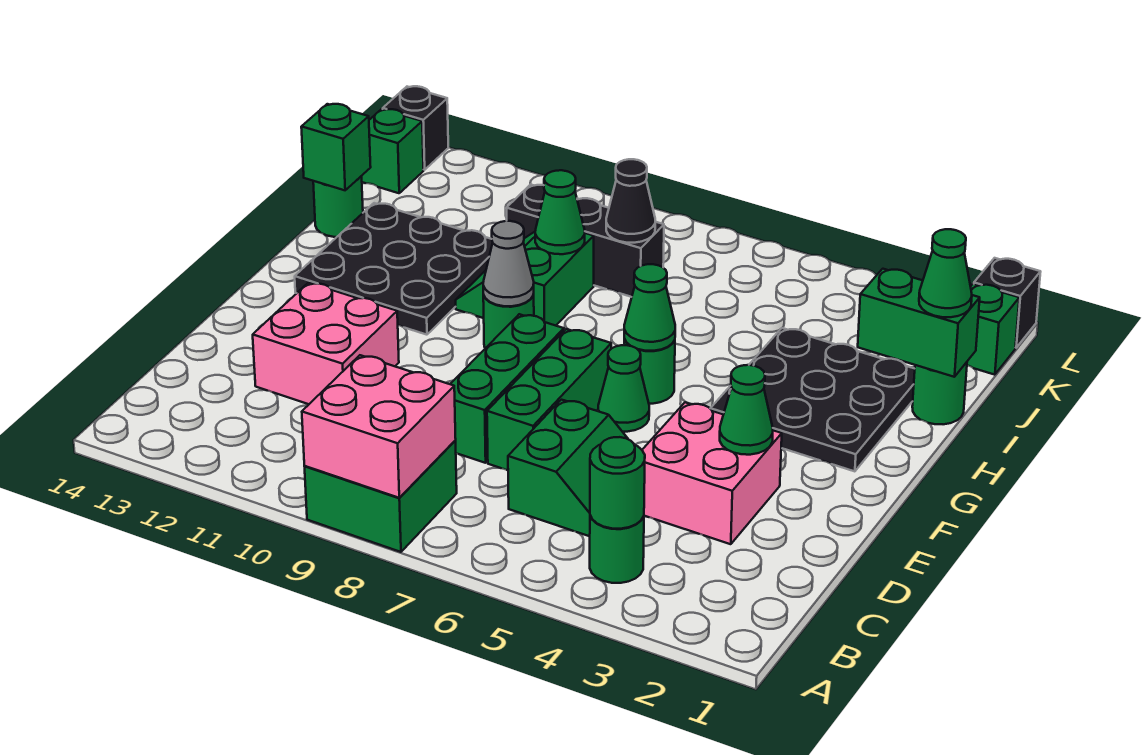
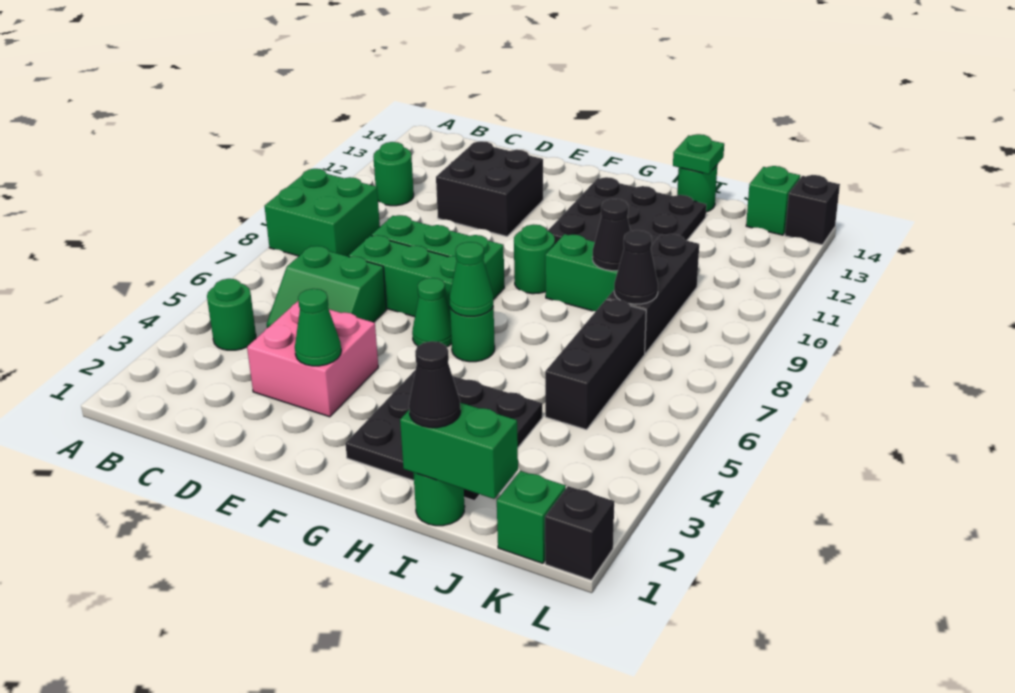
pink brick A8:B9 level 2 -> none
green round brick B4 level 2 -> green round brick B11 level 1
pink brick D11:E12 level 1 -> black brick D11:E12 level 1
grey cone G9 level 2 -> none
green brick I1:I2 level 2 -> green brick I1:J1 level 2
green cone I1 level 3 -> black cone I1 level 3
green cone I9 level 2 -> black cone I9 level 2
green brick I14 level 2 -> green plate I14 level 2
none -> black brick J5:J7 level 1

